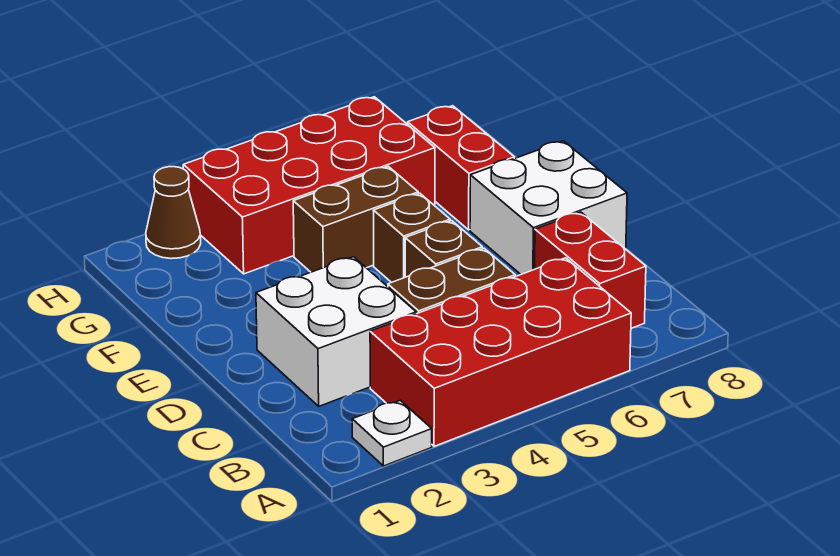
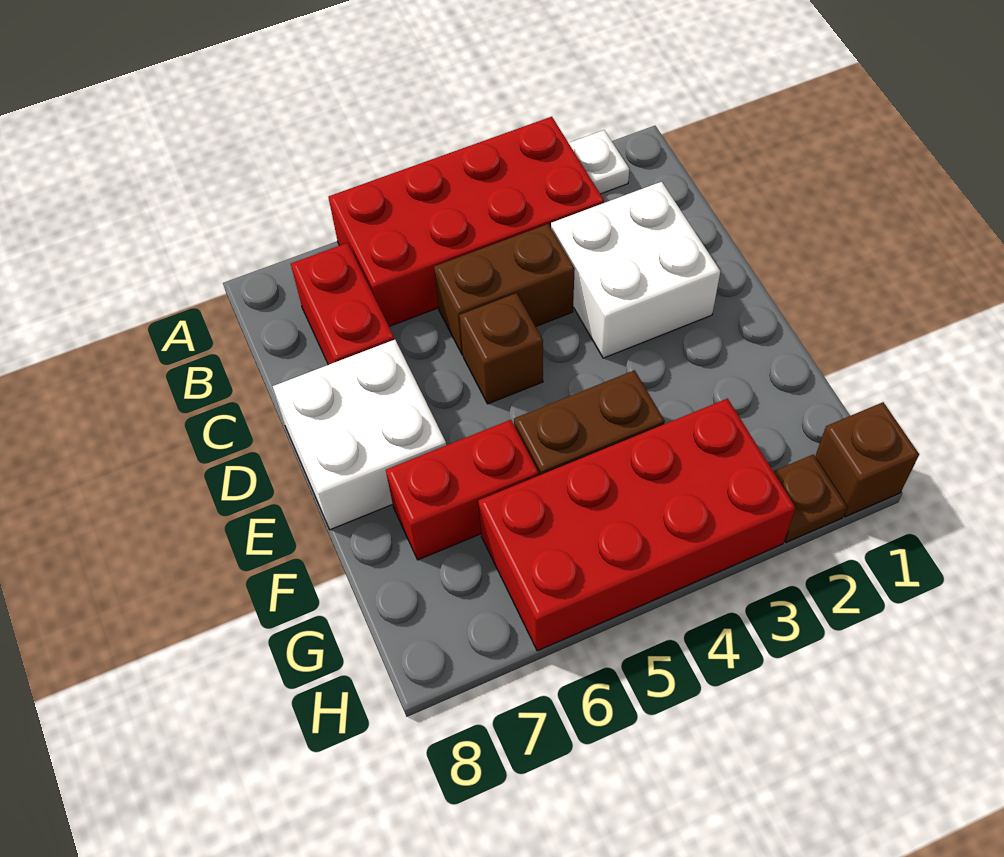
brown brick E5 level 1 -> brown brick H1 level 1
red brick F7:G7 level 1 -> red brick F6:F7 level 1
brown cone H2 level 1 -> brown plate H2 level 1

